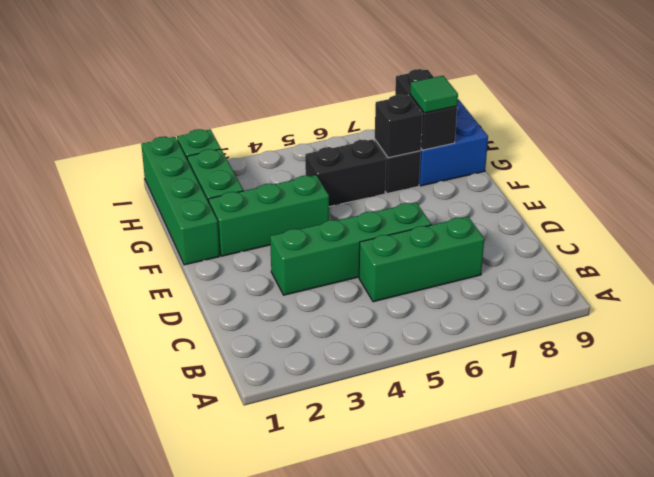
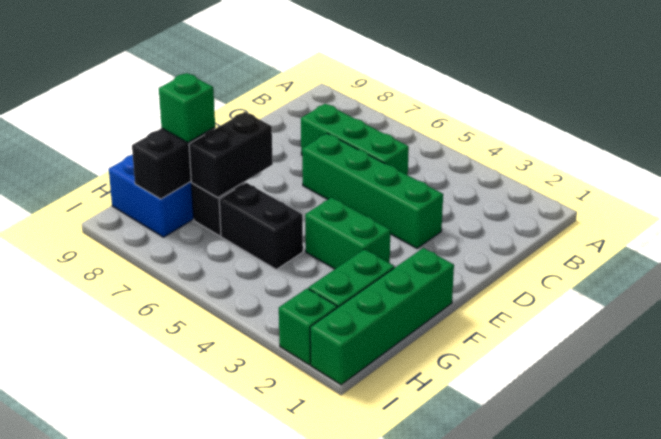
green brick F2:F4 level 1 -> green brick F3:F4 level 1
black brick G7 level 2 -> black brick F7:G7 level 2
green tile G8 level 3 -> green brick G8 level 3

